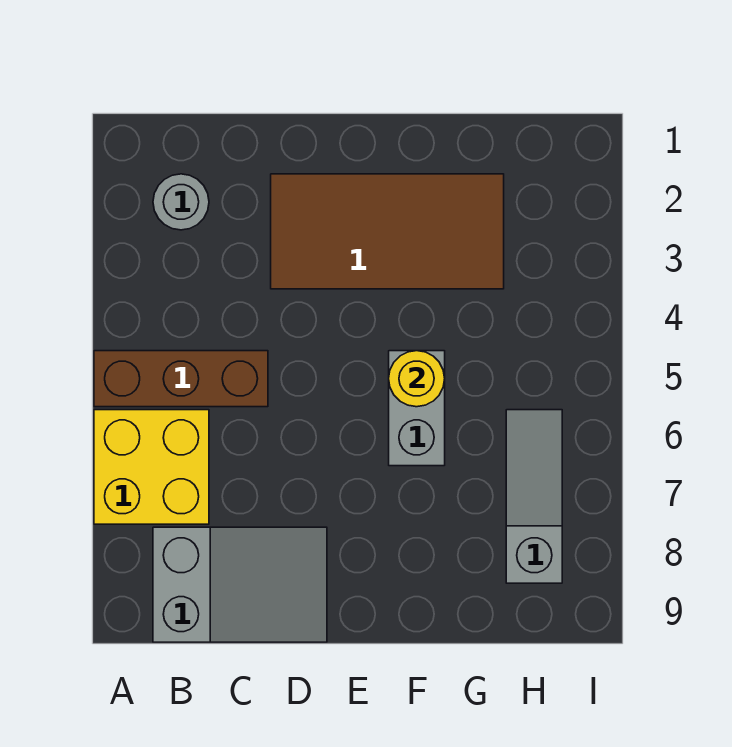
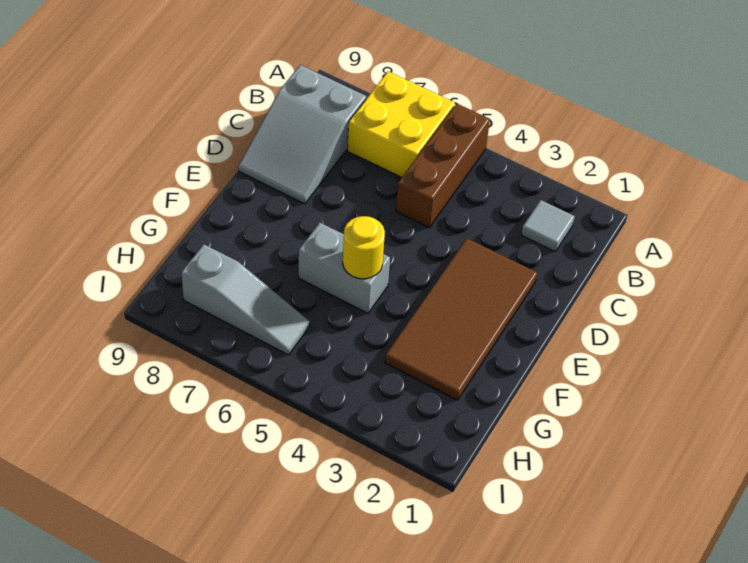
grey round brick B2 level 1 -> grey tile B2 level 1

